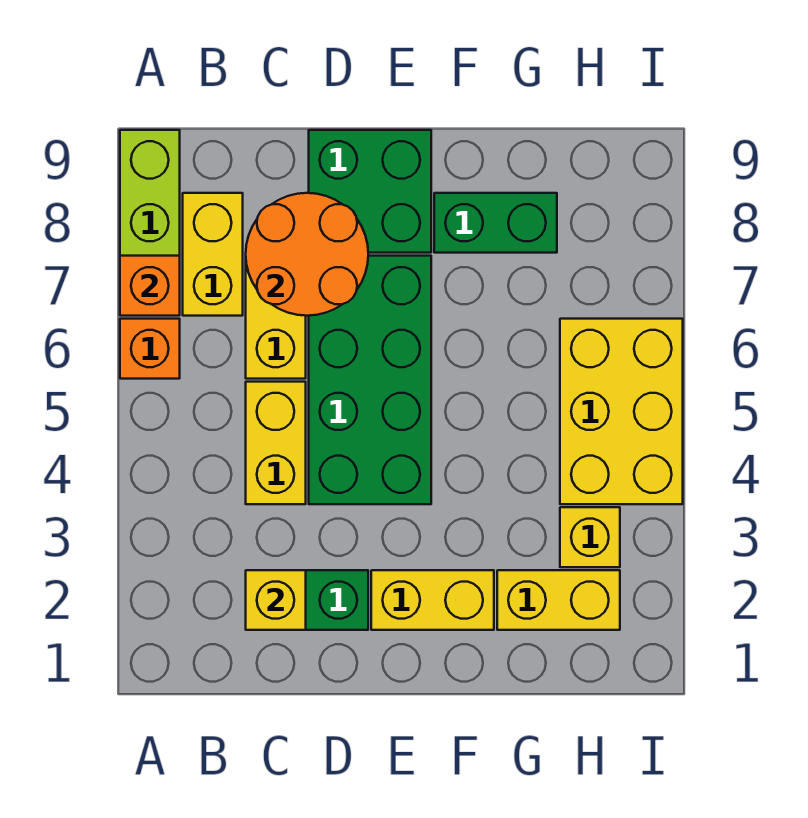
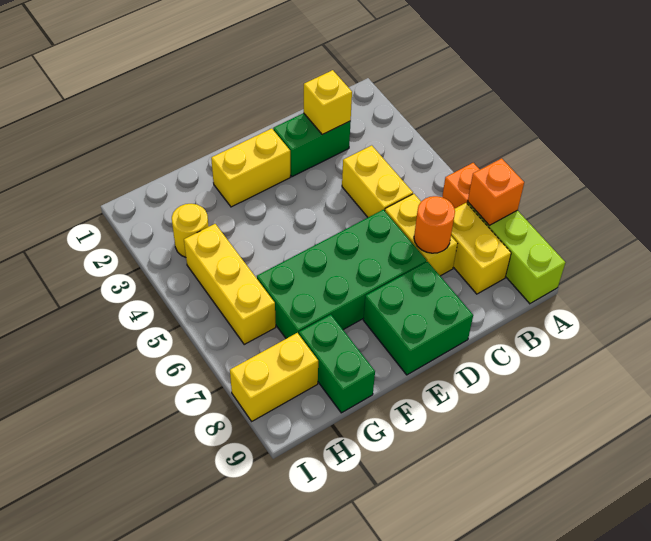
orange round brick C7:D8 level 2 -> orange round brick C7 level 2
green brick D4:E7 level 1 -> green brick D6:G7 level 1
green brick F8:G8 level 1 -> green brick G8:G9 level 1
yellow brick G2:H2 level 1 -> yellow brick H8:I8 level 1
yellow brick H3 level 1 -> yellow round brick H3 level 1
yellow brick H4:I6 level 1 -> yellow brick H4:H6 level 1

